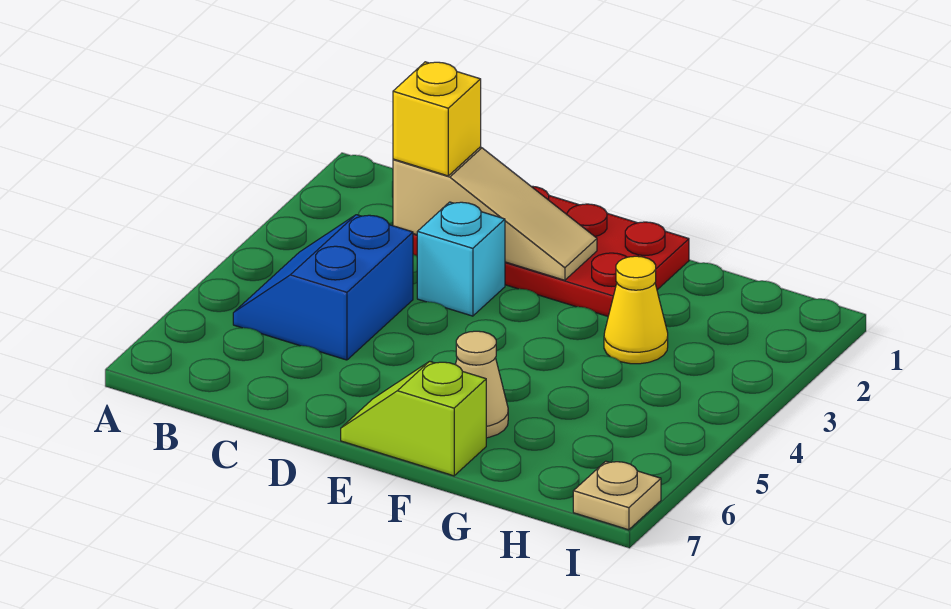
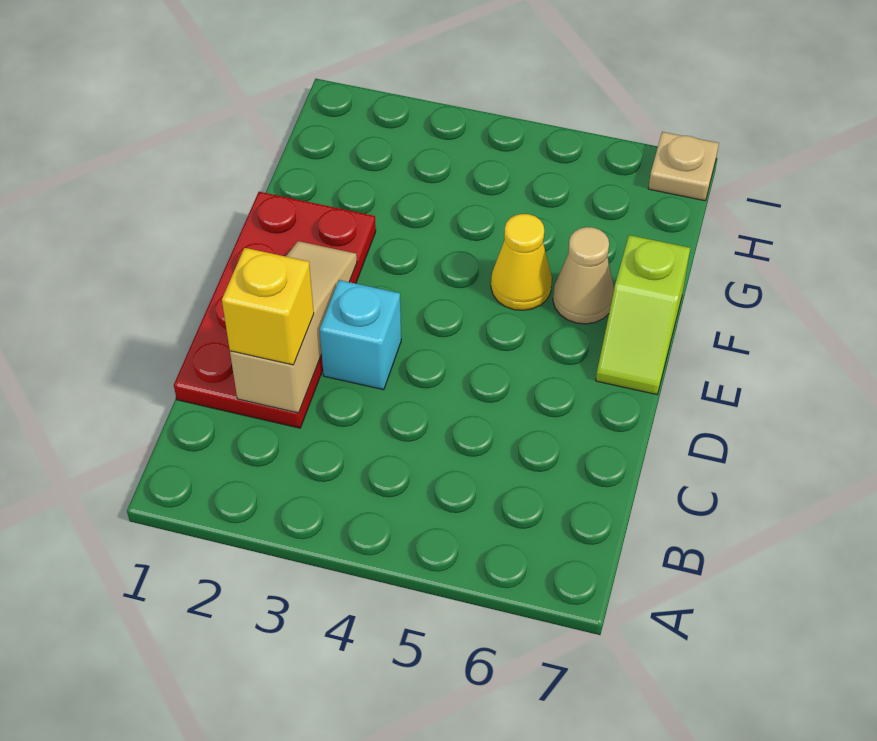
blue slope B4:C5 level 1 top C -> none
yellow cone G3 level 1 -> yellow cone F5 level 1

